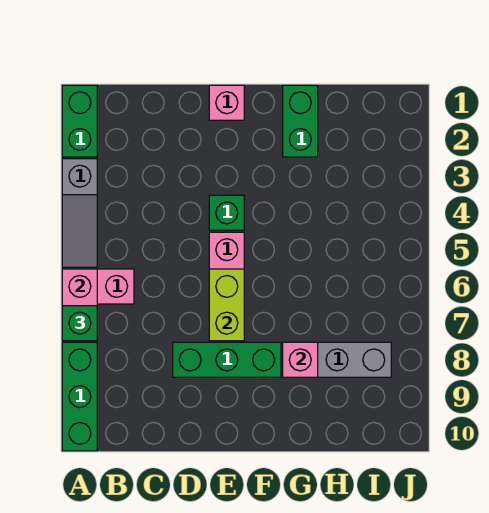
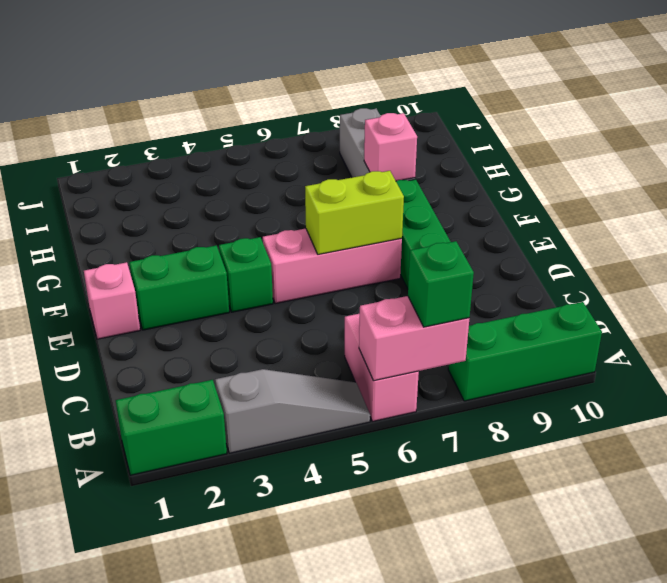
green brick G1:G2 level 1 -> green brick E2:E3 level 1

